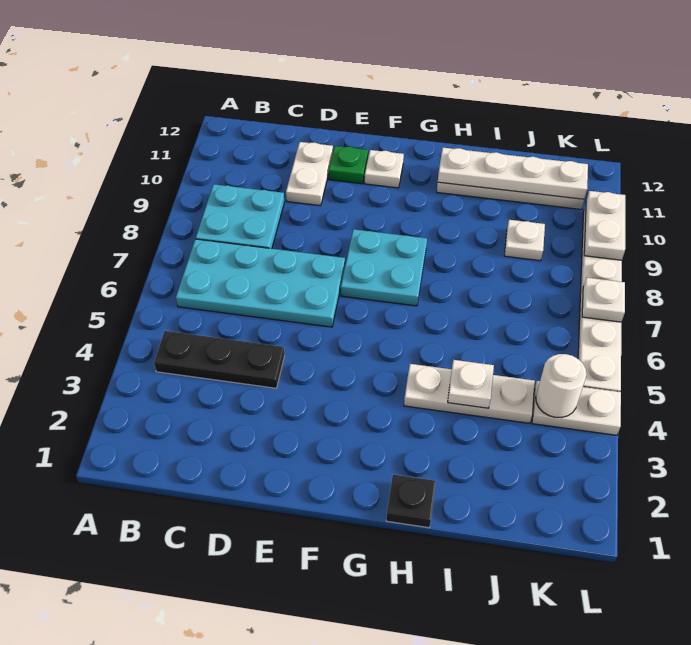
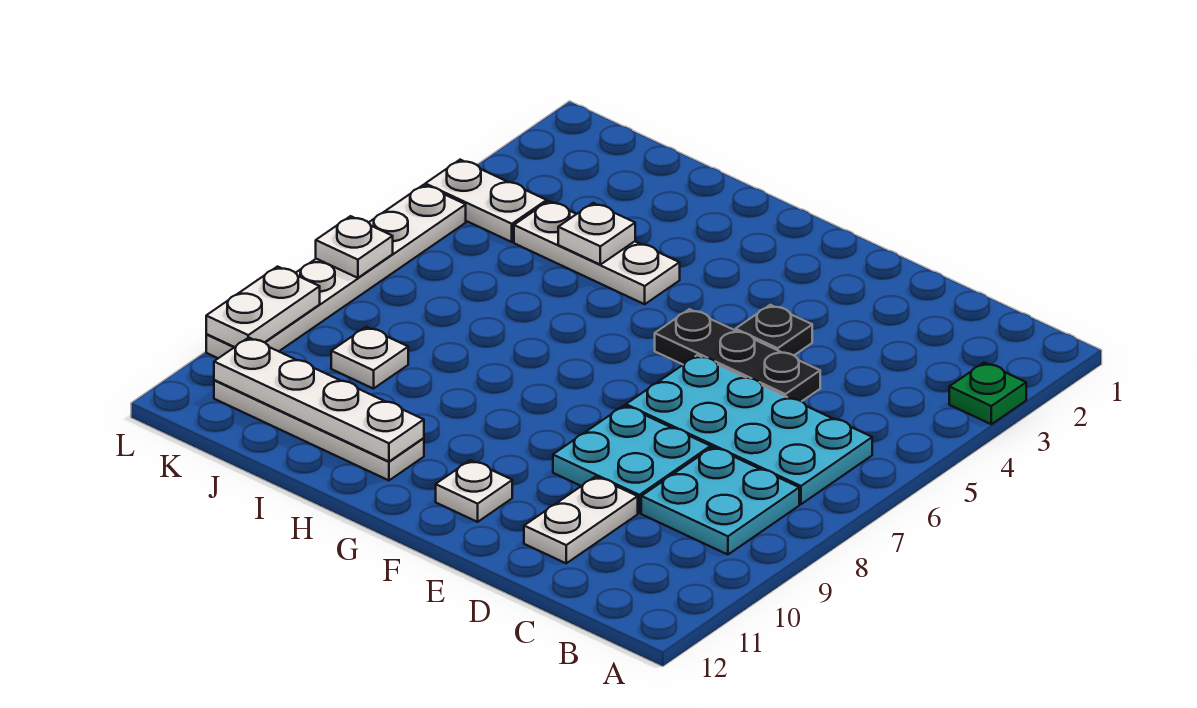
black plate B4:D4 level 1 -> black plate D5:F5 level 1
green plate E11 level 1 -> green plate A3 level 1
cyan plate F7:G8 level 1 -> cyan plate D8:E9 level 1
black plate H1 level 1 -> black plate E4 level 1
white round brick K4 level 2 -> none

